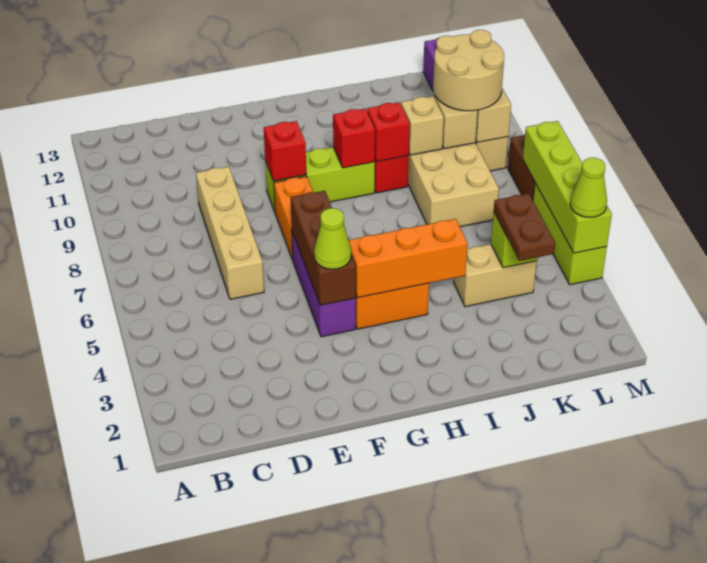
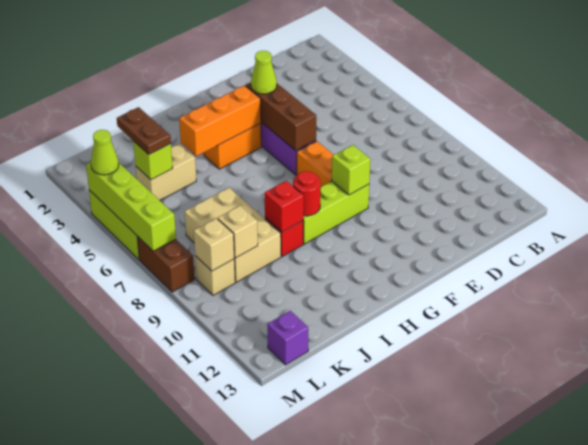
tan brick D6:D9 level 1 -> none
red brick F9 level 2 -> lime brick F9 level 2
red brick H9 level 2 -> red round brick H9 level 2
tan brick J9 level 2 -> none
tan round brick K9:L10 level 3 -> none

